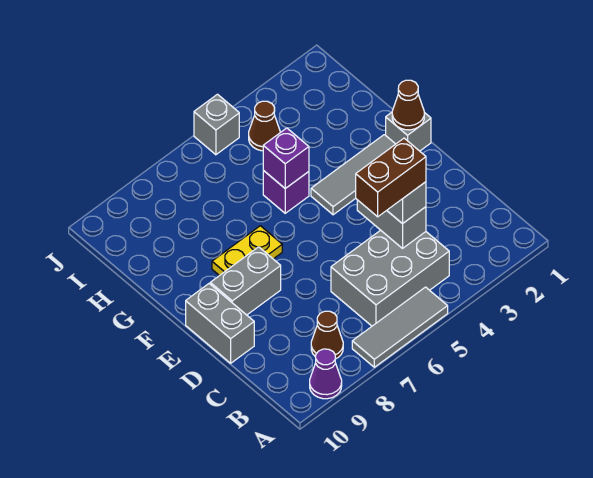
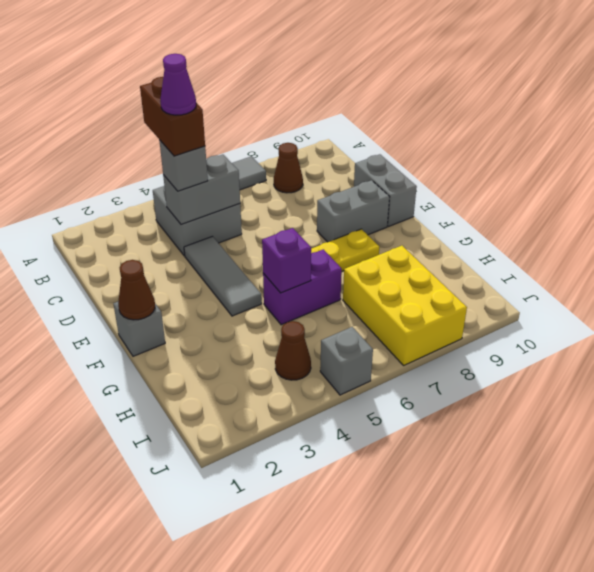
purple cone A9 level 1 -> purple cone C4 level 5
grey brick B4:C6 level 1 -> grey brick B4:C5 level 1
grey brick C4:D4 level 2 -> grey brick C4:C5 level 2
brown brick C4:C5 level 4 -> brown brick B4:C4 level 4
grey tile F2:F4 level 1 -> grey tile D4:F4 level 1
purple brick G5 level 1 -> purple brick G5:G6 level 1
none -> yellow brick H7:J8 level 1

